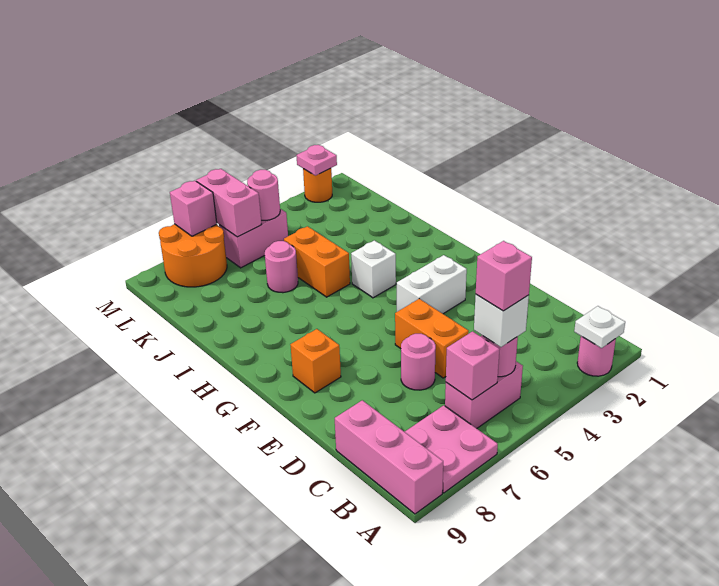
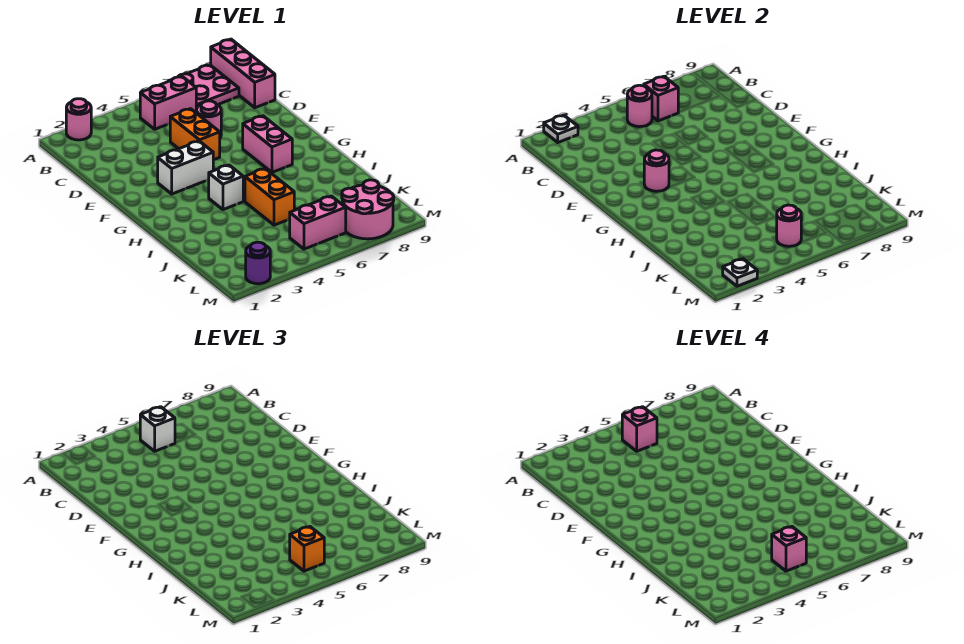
orange brick F8 level 1 -> orange brick L5 level 3
pink round brick J6 level 1 -> pink round brick F3 level 2
pink brick L6:M6 level 2 -> pink brick F7:G7 level 1
orange round brick L7:M8 level 1 -> pink round brick L7:M8 level 1
orange round brick M2 level 1 -> purple round brick M2 level 1
pink plate M2 level 2 -> white plate M2 level 2
pink brick M7 level 2 -> pink brick L5 level 4

